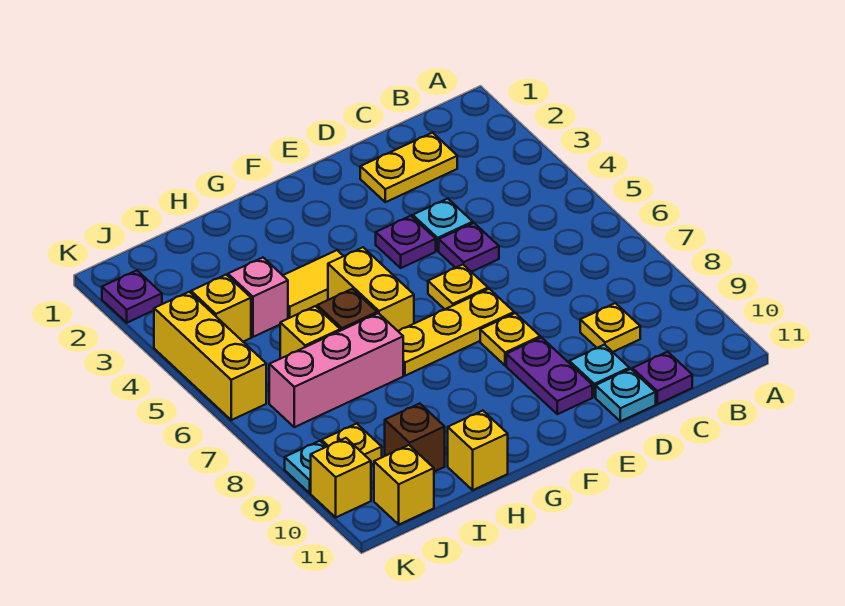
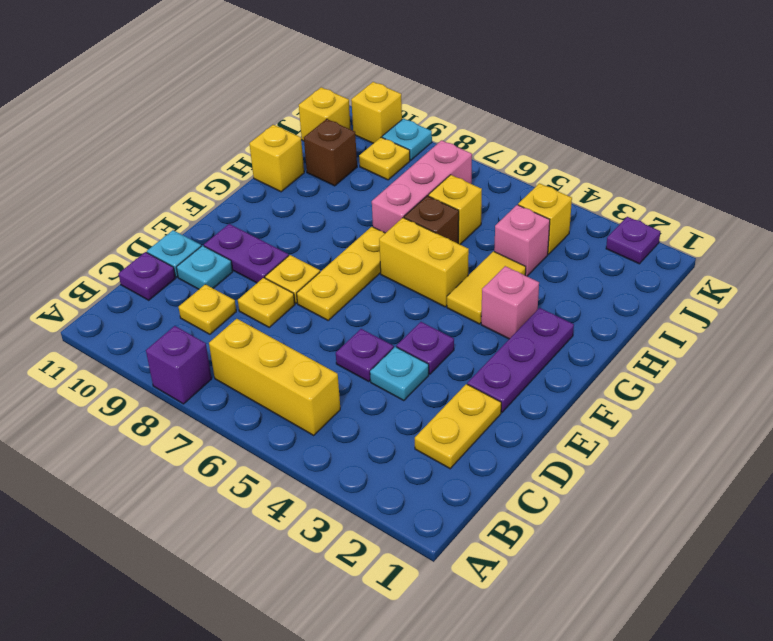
none -> purple brick A8 level 1
none -> purple plate E2:G2 level 1
yellow plate E6 level 1 -> yellow plate D8 level 1
none -> pink brick G3 level 1
yellow brick K4:K6 level 1 -> yellow brick B5:B7 level 1

